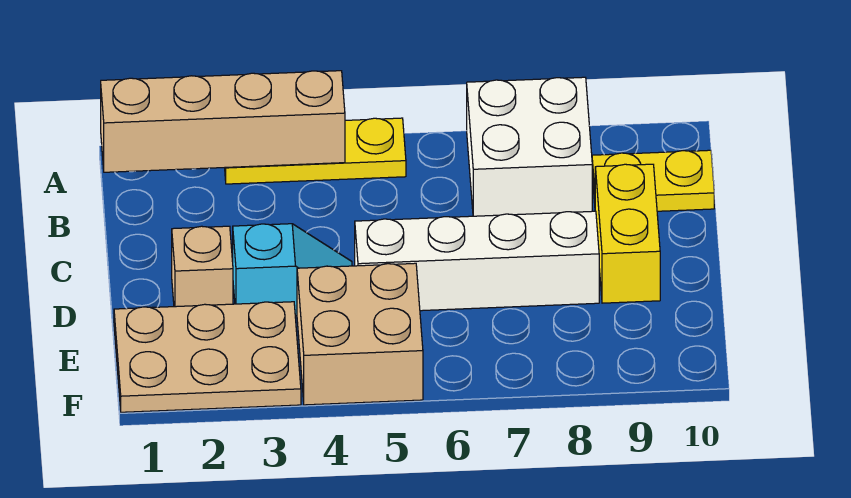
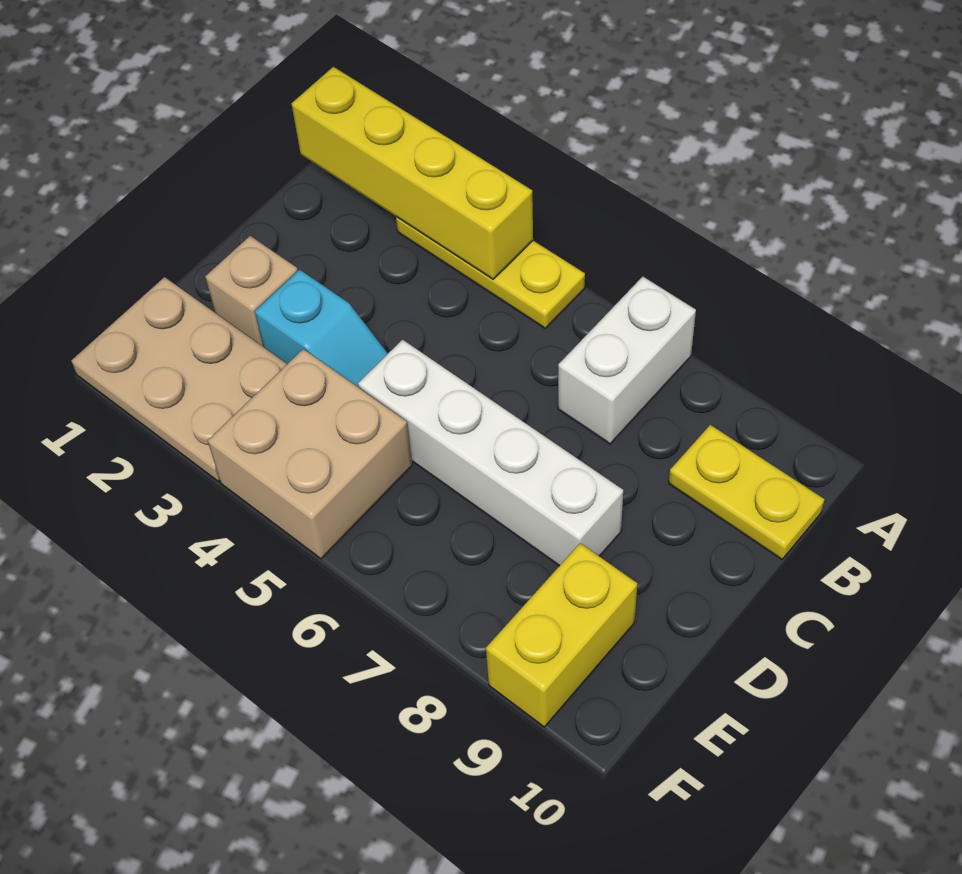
tan brick A1:A4 level 2 -> yellow brick A1:A4 level 2
white brick A7:B8 level 1 -> white brick A7:B7 level 1
yellow brick C9:D9 level 1 -> yellow brick E9:F9 level 1

